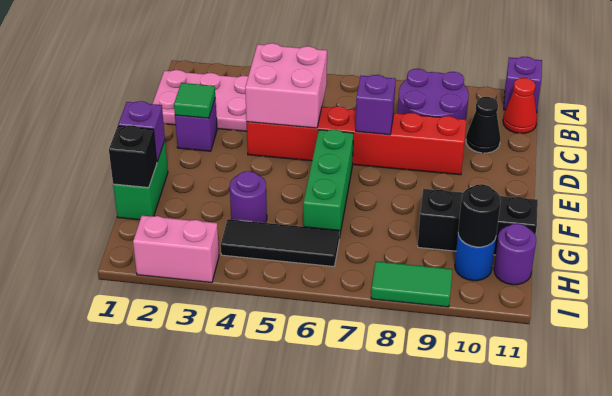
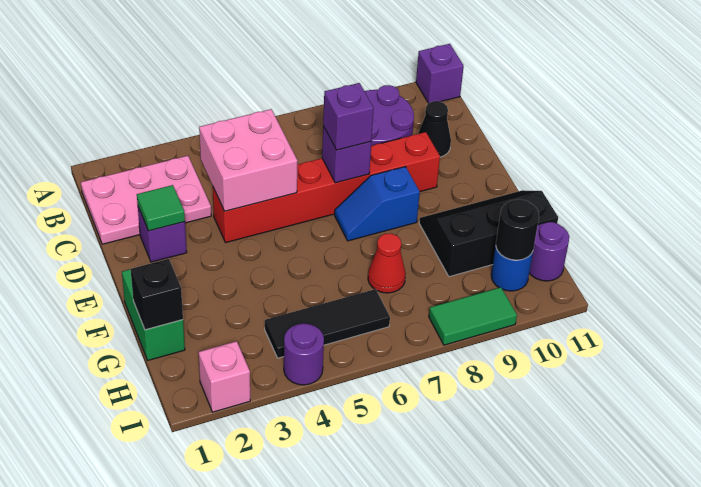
red cone B11 level 1 -> red cone G7 level 1
green brick E6:G6 level 1 -> none
none -> blue slope E7:E8 level 1 top 8
purple brick F1 level 2 -> purple brick D7 level 3
purple round brick G4 level 1 -> purple round brick I4 level 1
pink brick I2:I3 level 1 -> pink brick I2 level 1

